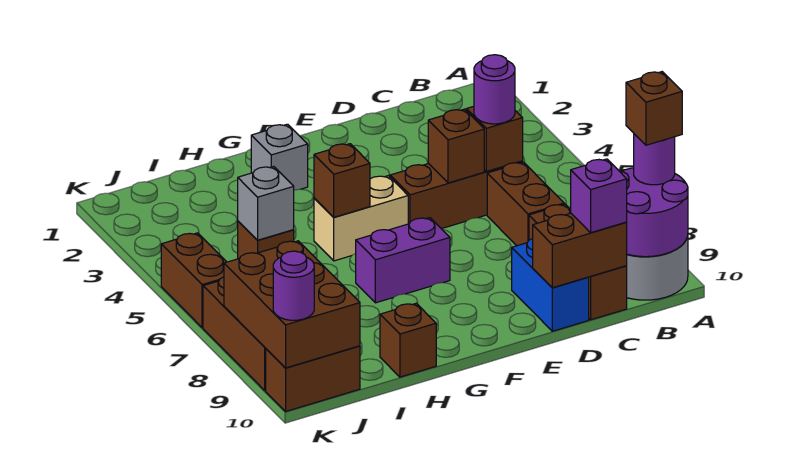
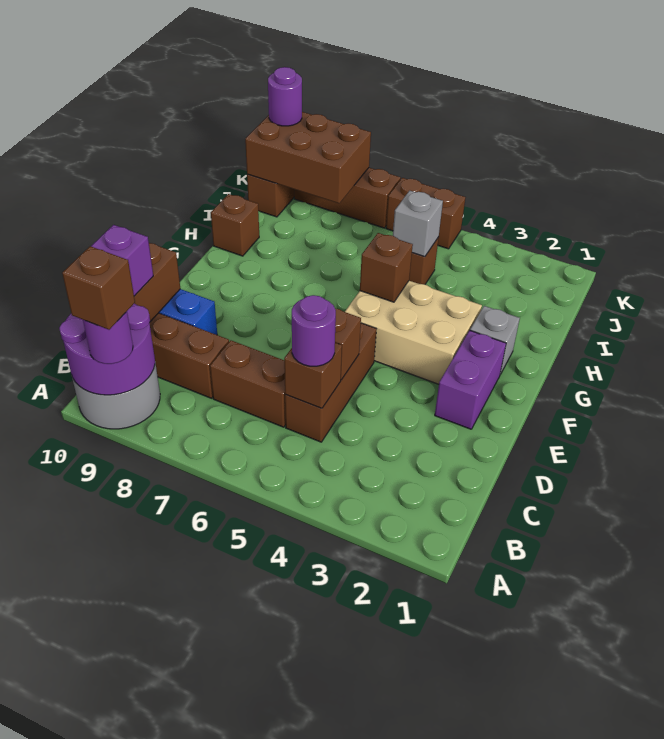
tan brick F5:G5 level 1 -> tan brick F3:G5 level 1
purple brick F7:G7 level 1 -> purple brick E2:F2 level 1

